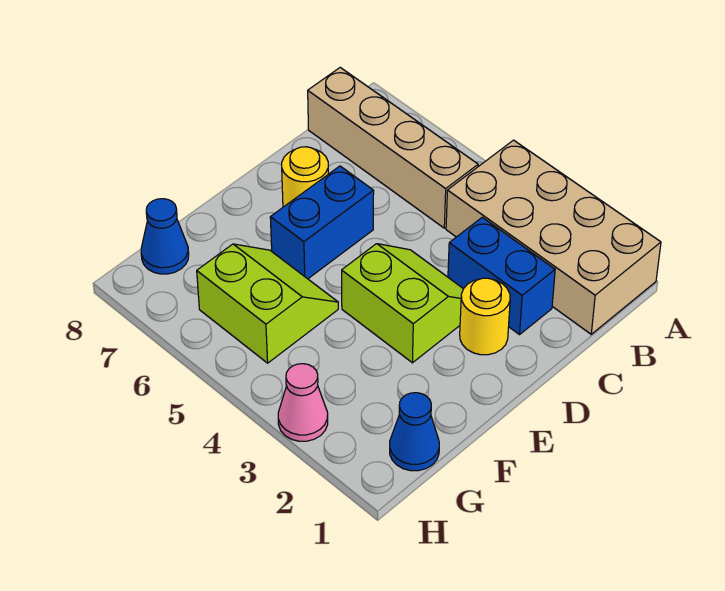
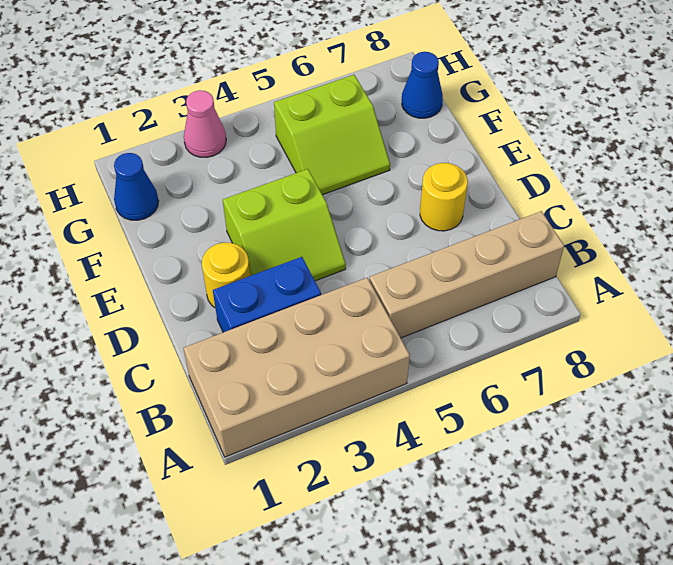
blue brick D6:E6 level 1 -> none

